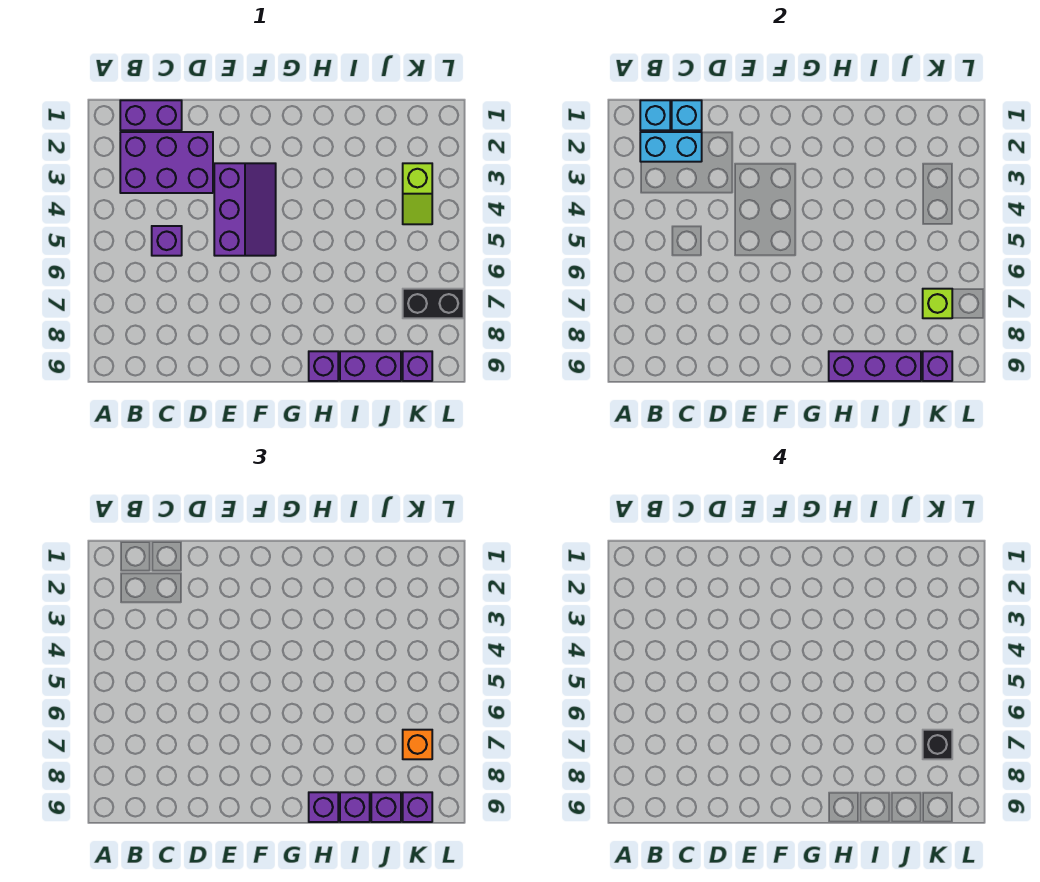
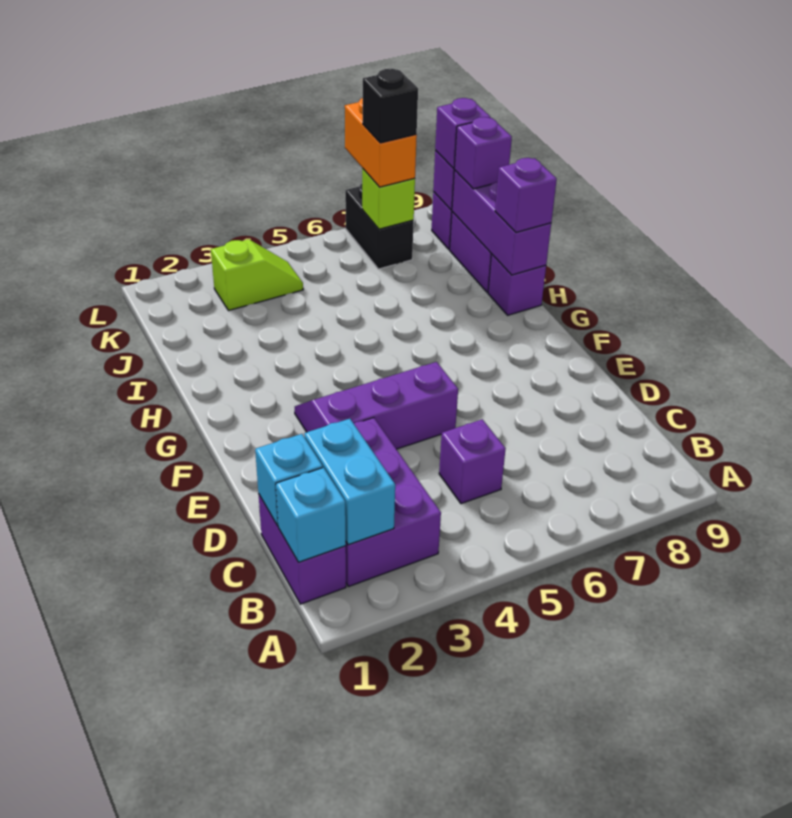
purple brick I9 level 3 -> none
orange brick K7 level 3 -> orange brick K7:L7 level 3

